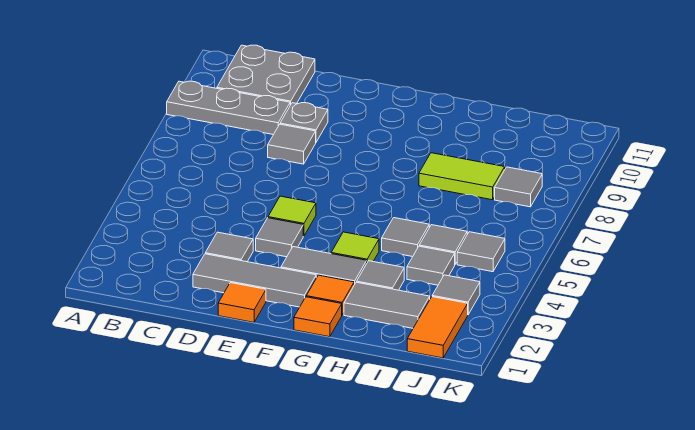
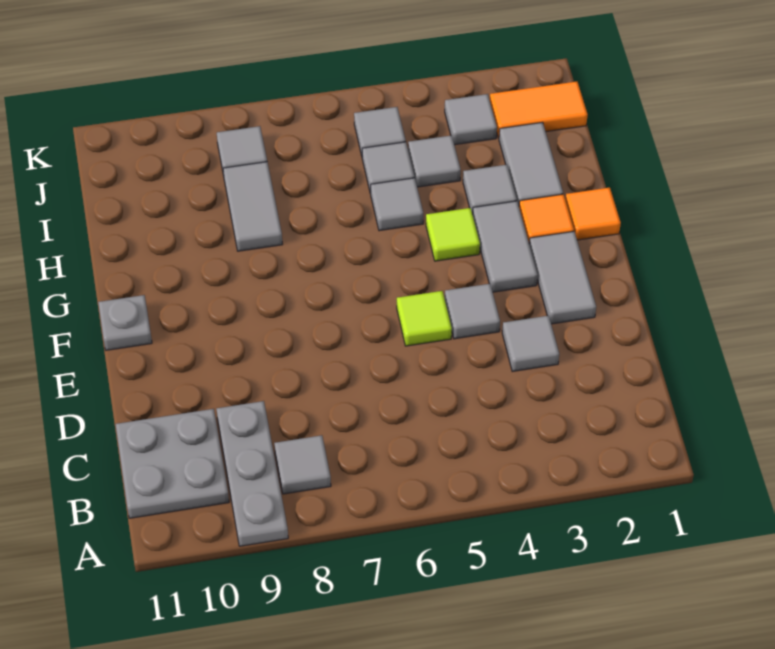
grey tile D2:F2 level 1 -> grey tile E2:F2 level 1
grey tile D8 level 1 -> grey tile B8 level 1
grey plate D9 level 1 -> grey plate F11 level 1
orange tile E1 level 1 -> none
lime tile H8:I8 level 1 -> grey tile H8:I8 level 1

